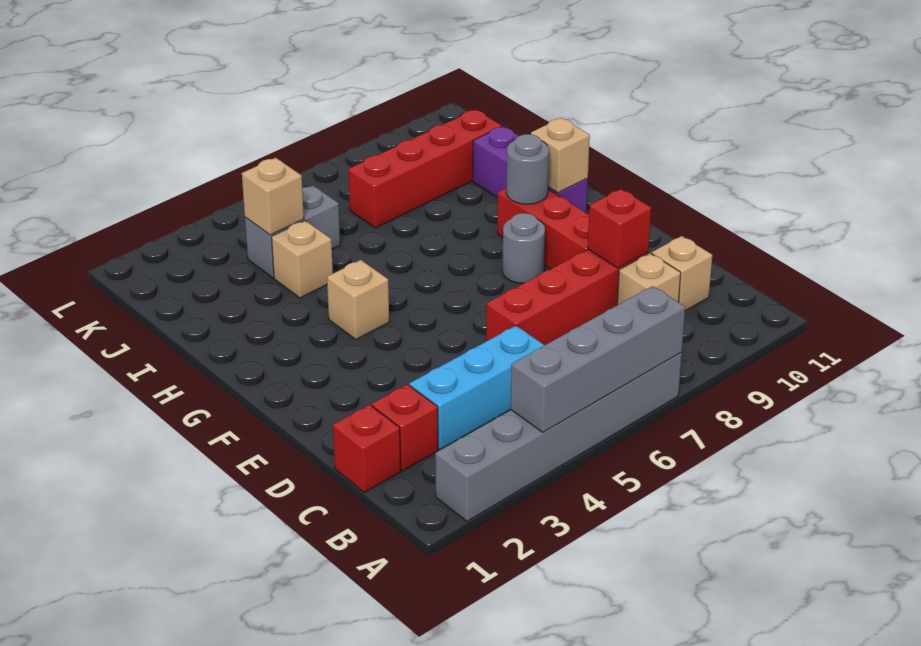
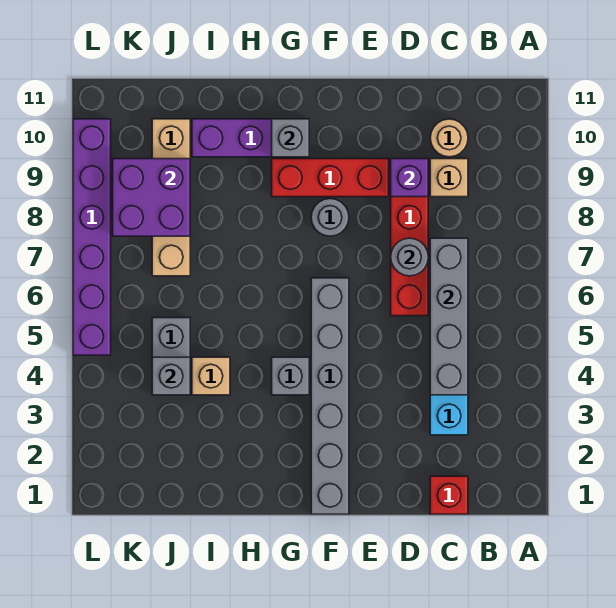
grey brick A2:A7 level 1 -> grey brick F1:F6 level 1
grey brick A4:A7 level 2 -> grey brick C4:C7 level 2
red brick C2 level 1 -> none
tan brick C10 level 1 -> tan round brick C10 level 1
red brick D9 level 2 -> purple brick D9 level 2
tan brick G4 level 1 -> grey brick G4 level 1
grey round brick G9 level 2 -> grey round brick D7 level 2
tan brick G10 level 2 -> grey brick G10 level 2
tan brick J4 level 2 -> grey brick J4 level 2
red brick J7:J10 level 1 -> tan brick J7:J10 level 1
none -> purple brick J8:K9 level 2
none -> purple brick L5:L10 level 1

